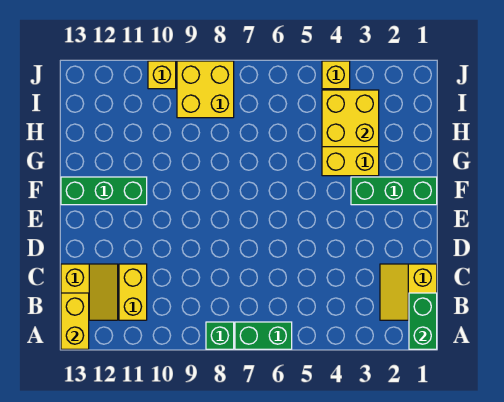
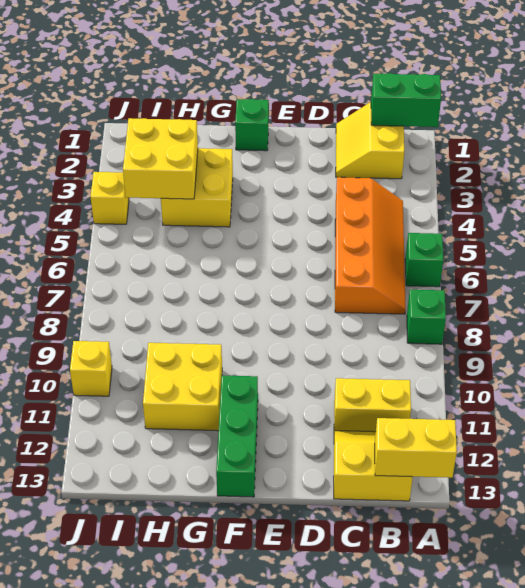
green brick A6:A7 level 1 -> green brick A6 level 1
yellow slope B1:C2 level 1 top 1 -> yellow slope B1:C2 level 1 top B
none -> orange slope B4:C7 level 1 top C
green brick F1:F3 level 1 -> green brick F1 level 1
yellow brick I8:J9 level 1 -> yellow brick G10:H11 level 1

